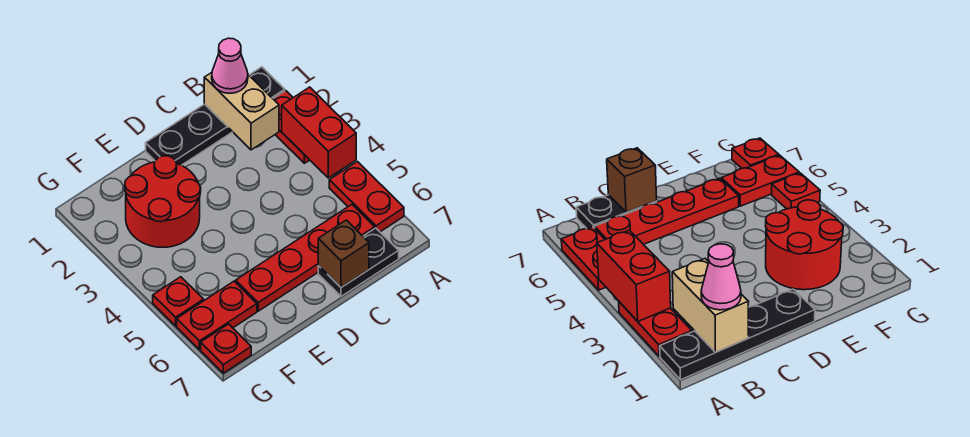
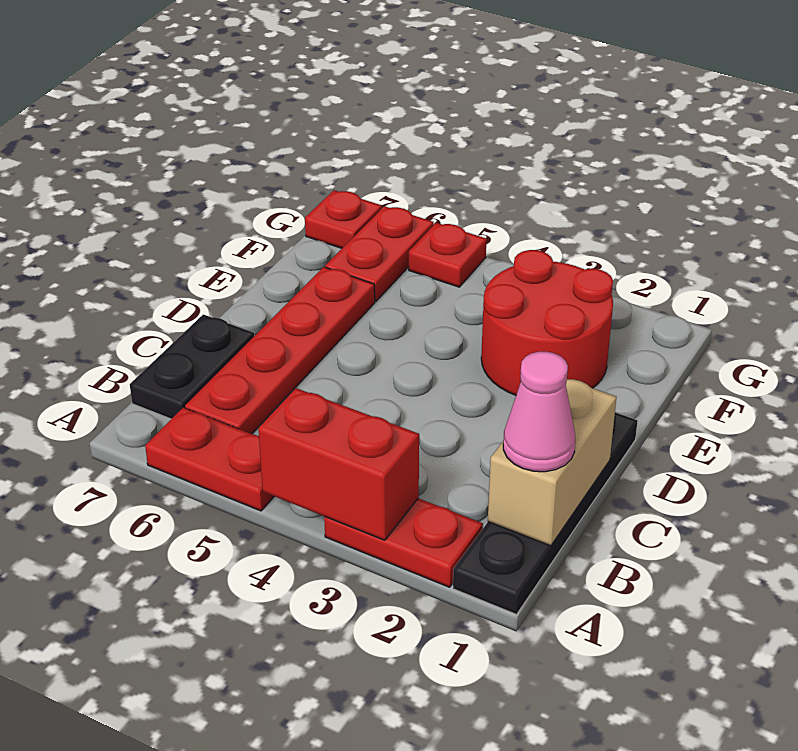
tan brick B1:B2 level 2 -> tan brick B1:C1 level 2
brown brick C7 level 2 -> none

